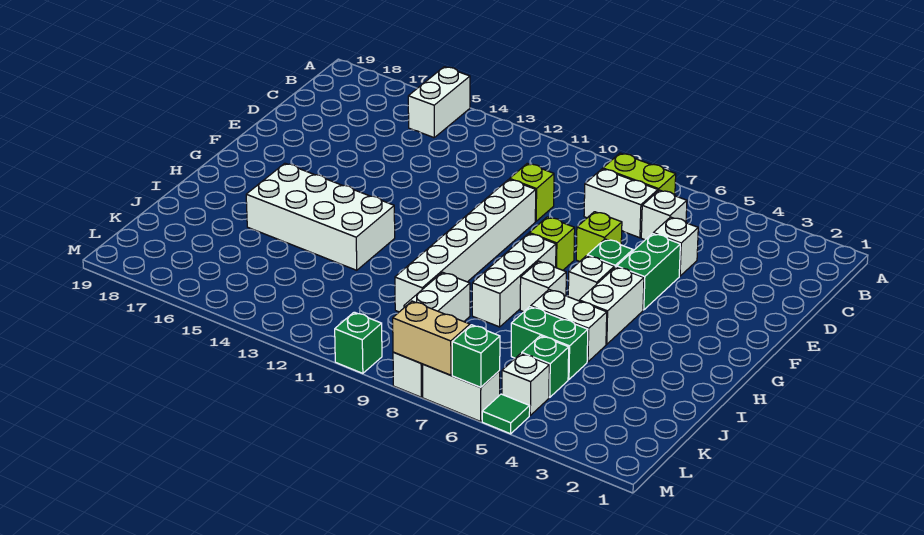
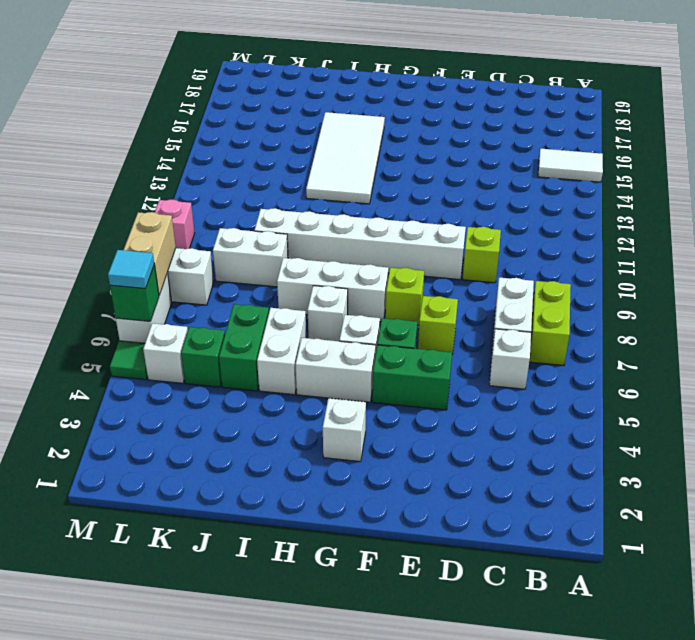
white brick A15:B15 level 1 -> white tile A15:B15 level 1
white brick D5 level 1 -> white brick G3 level 1
white brick H13:I16 level 1 -> white tile H13:I16 level 1
none -> cyan tile M6 level 3
green brick M10 level 1 -> pink brick M10 level 1

